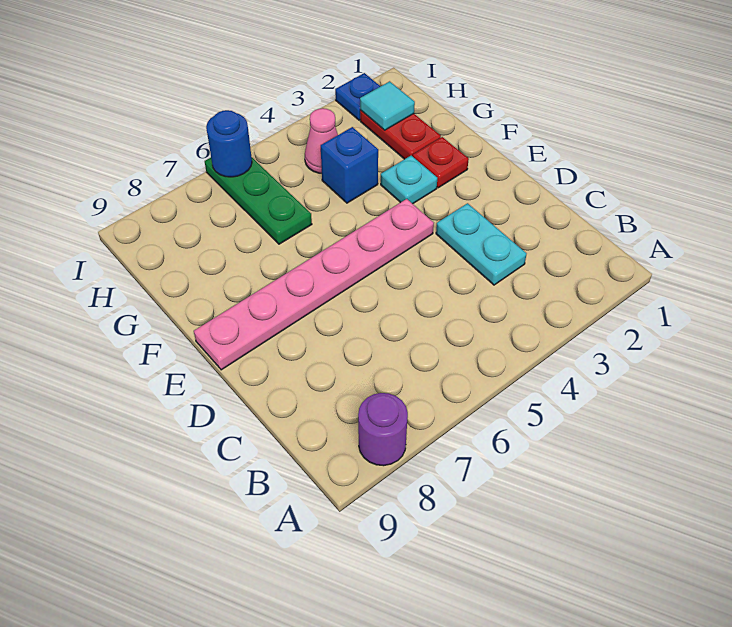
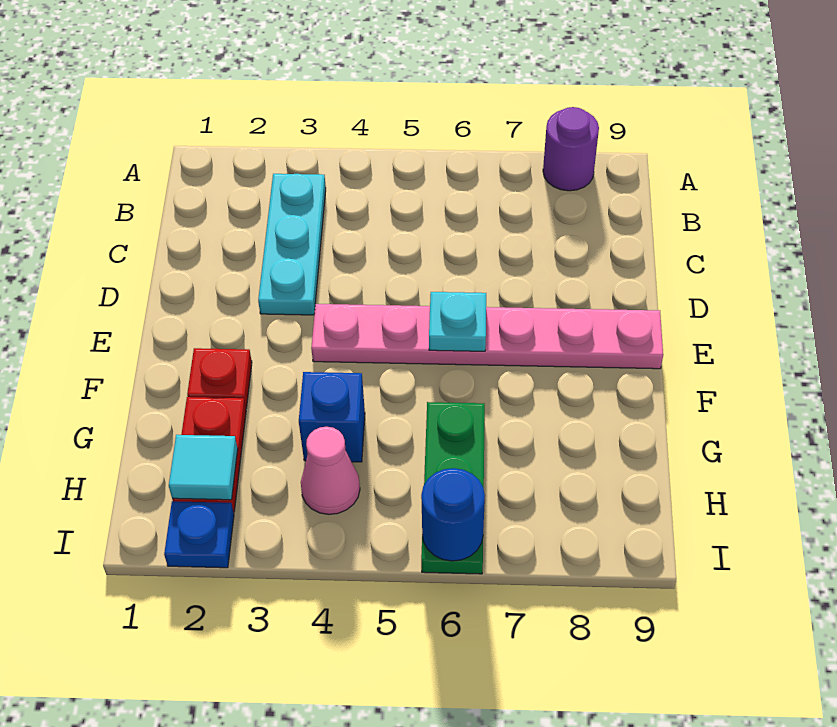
cyan plate C3:D3 level 1 -> cyan plate B3:D3 level 1
cyan plate F3 level 1 -> cyan plate E6 level 2

